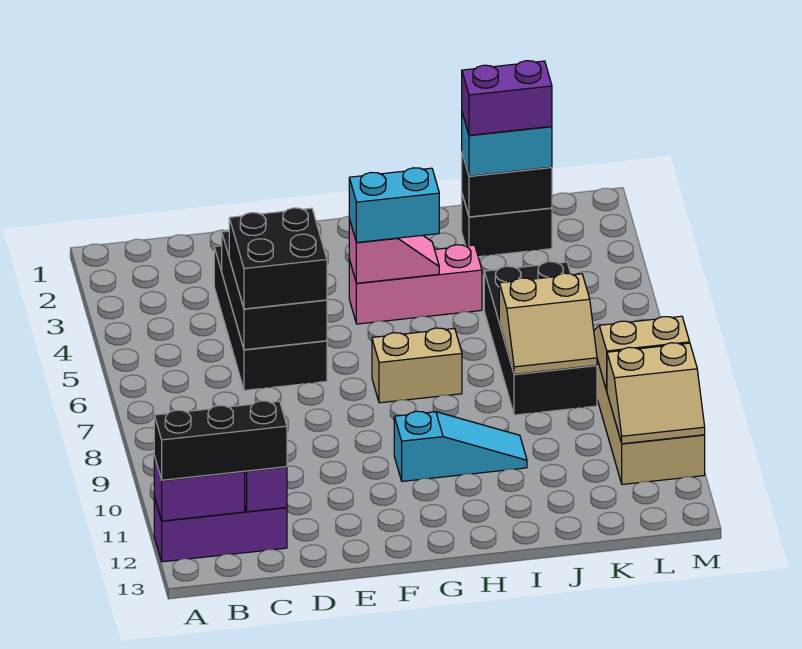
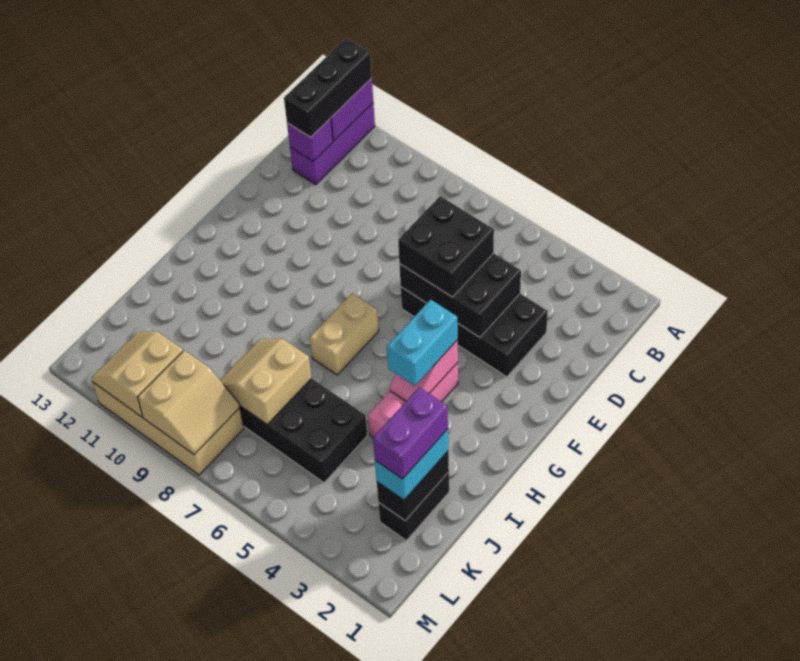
cyan slope G10:I10 level 1 top G -> none

